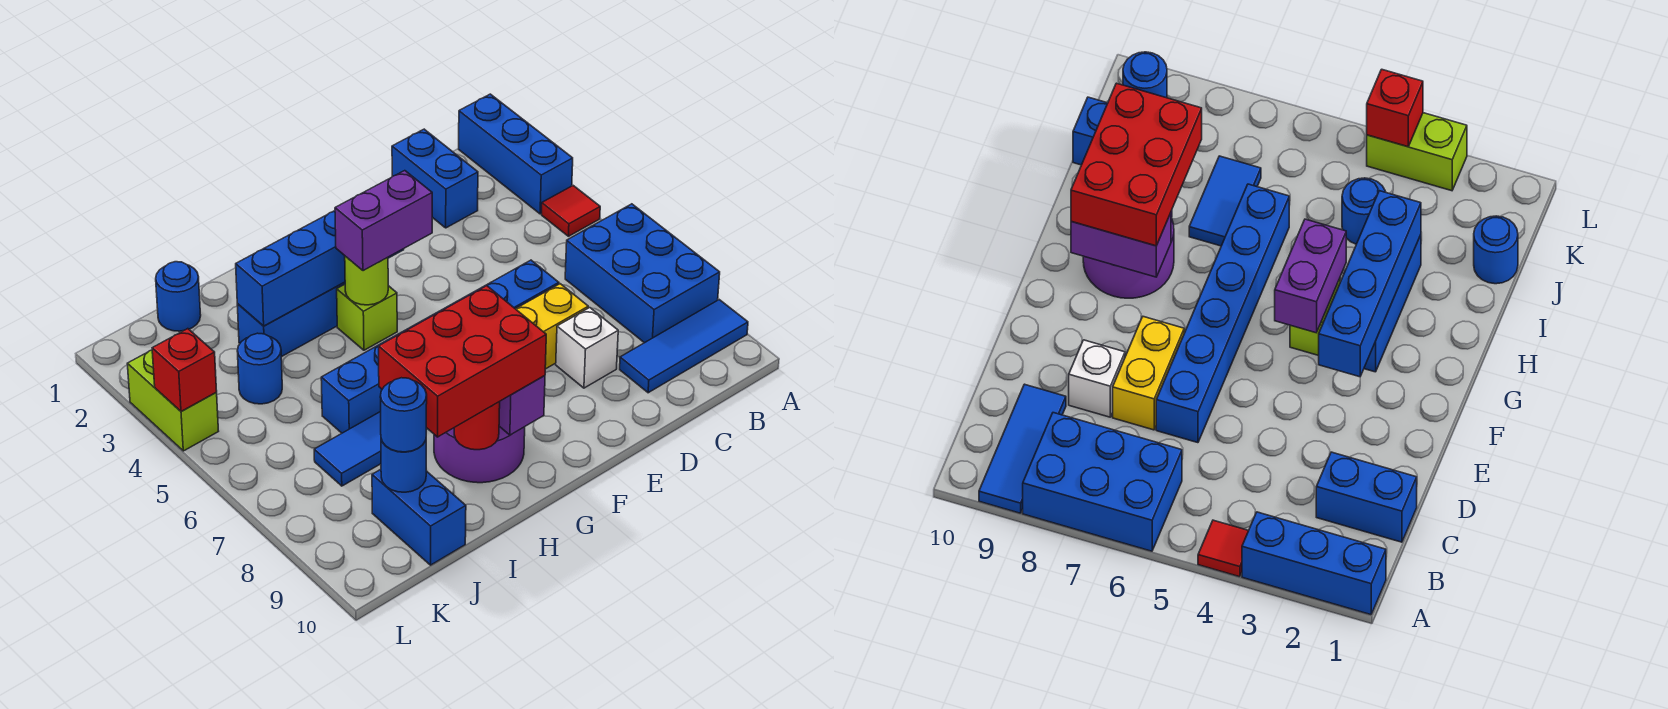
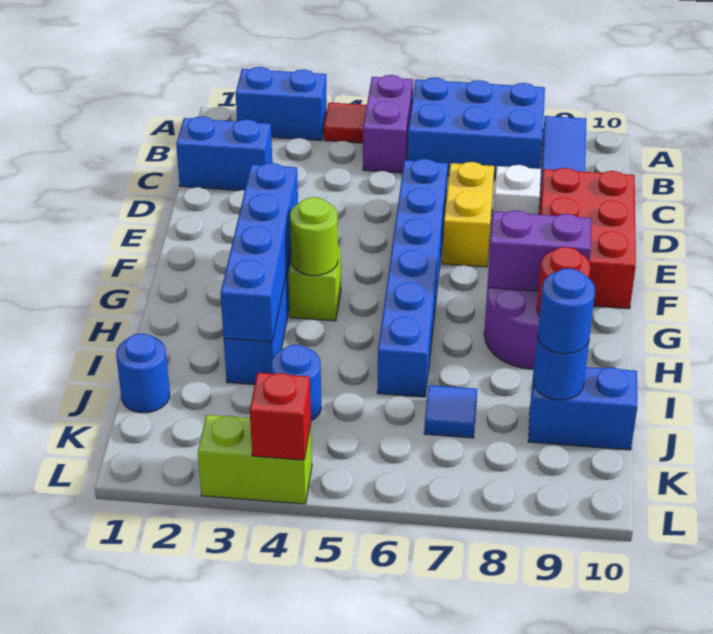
blue brick A1:A3 level 1 -> blue brick A2:A3 level 1
purple brick F4:G4 level 3 -> purple brick A5:B5 level 1
red brick G8:I9 level 3 -> red brick D9:F10 level 1
blue tile I7:J7 level 1 -> blue tile J7 level 1

